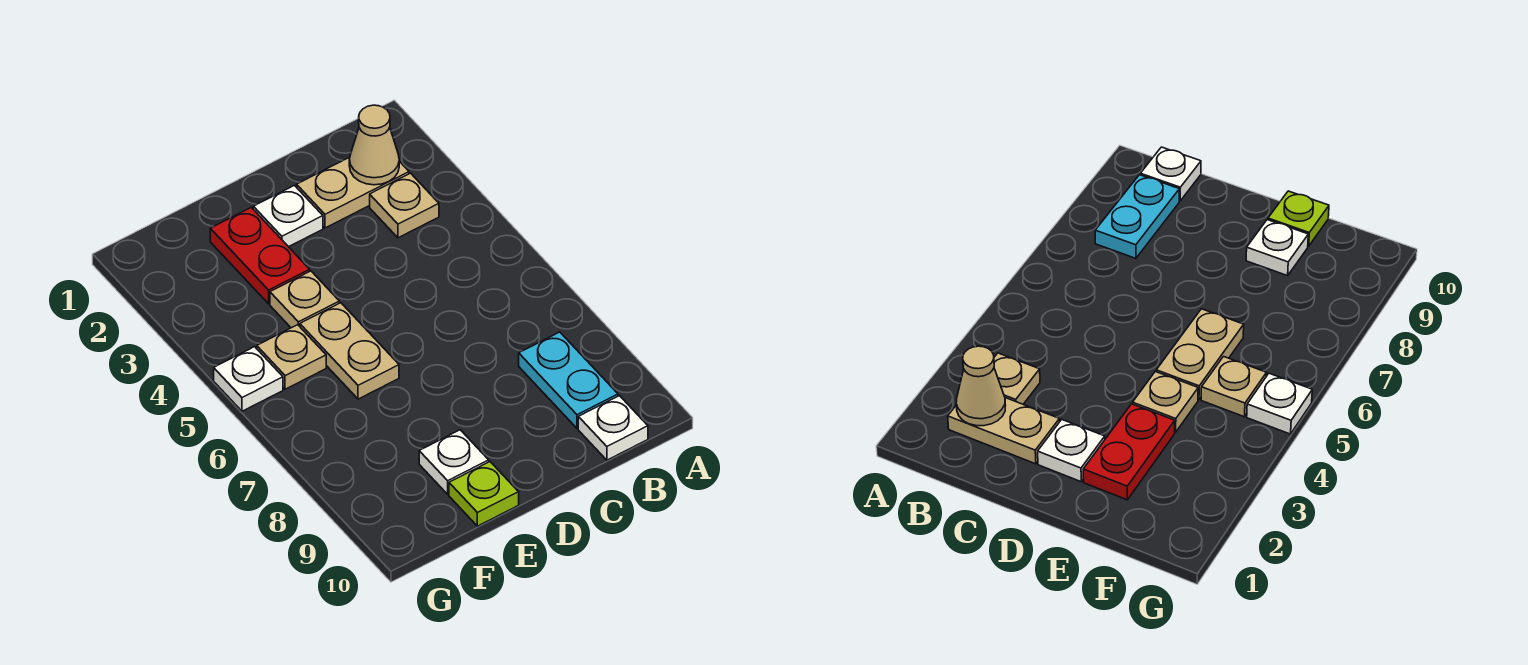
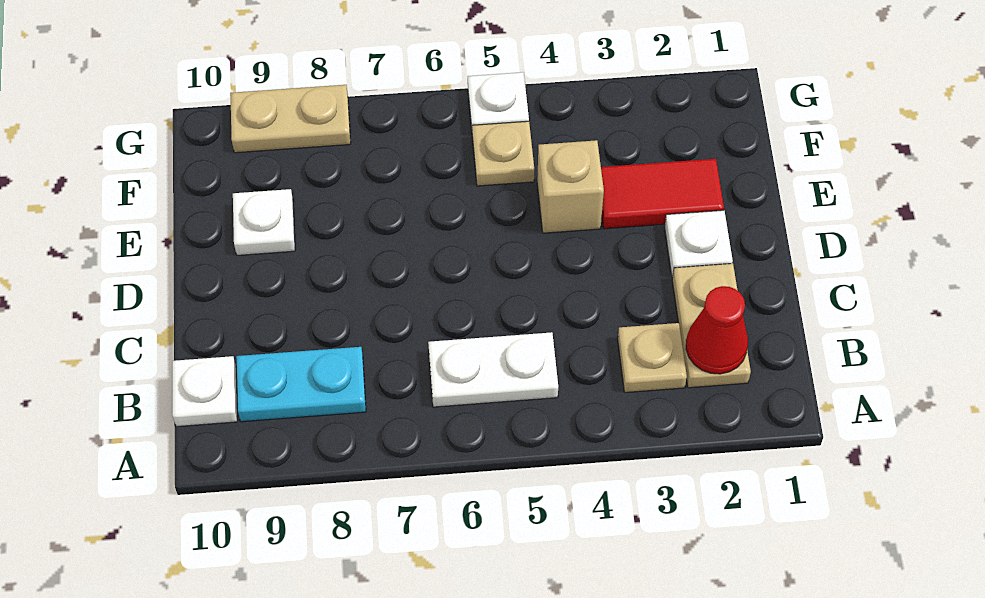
tan cone B2 level 2 -> red cone B2 level 2
none -> white plate B5:B6 level 1
red plate E2:E3 level 1 -> red tile E2:E3 level 1
tan plate E4 level 1 -> tan brick E4 level 1
tan plate E5:E6 level 1 -> tan plate G8:G9 level 1
lime plate E10 level 1 -> none

